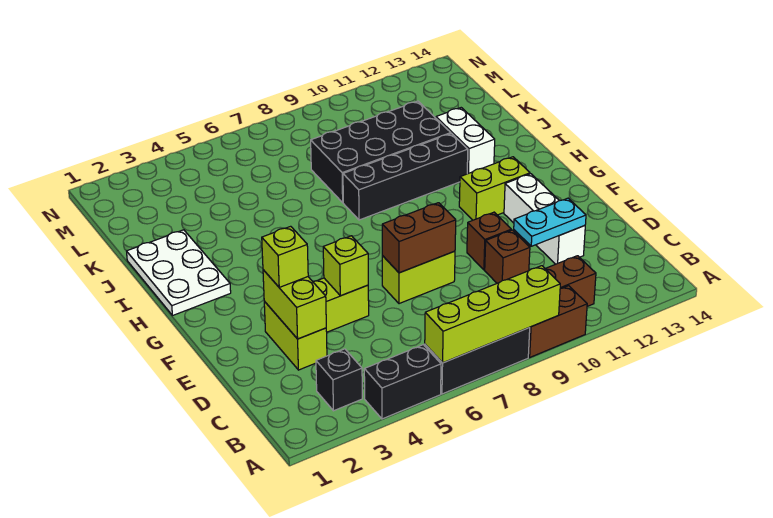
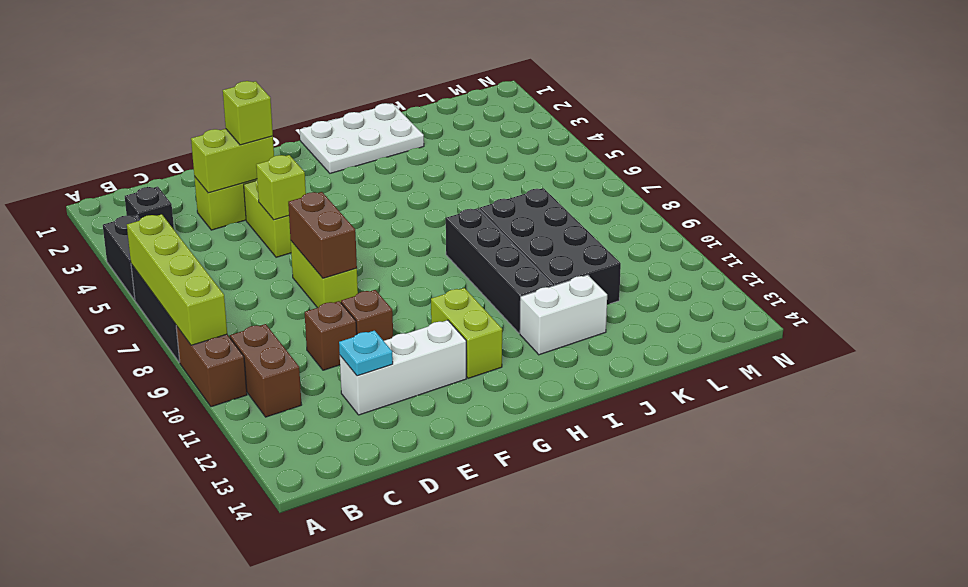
cyan plate D11:D12 level 2 -> cyan plate D12 level 2

